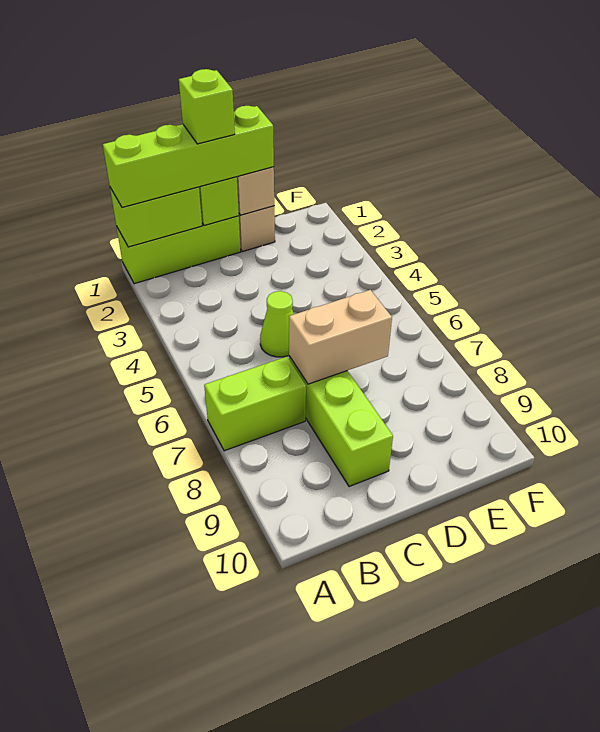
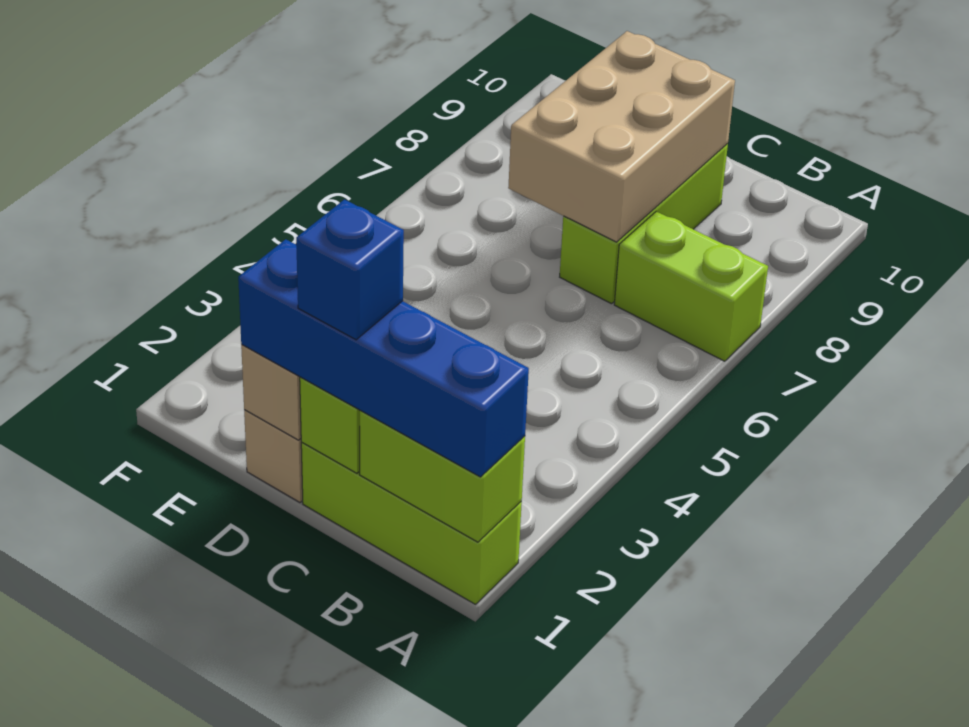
lime brick A1:D1 level 3 -> blue brick A1:D1 level 3
lime brick C1 level 4 -> blue brick C1 level 4
lime cone C5 level 1 -> none
tan brick C7:D7 level 2 -> tan brick C7:D9 level 2

